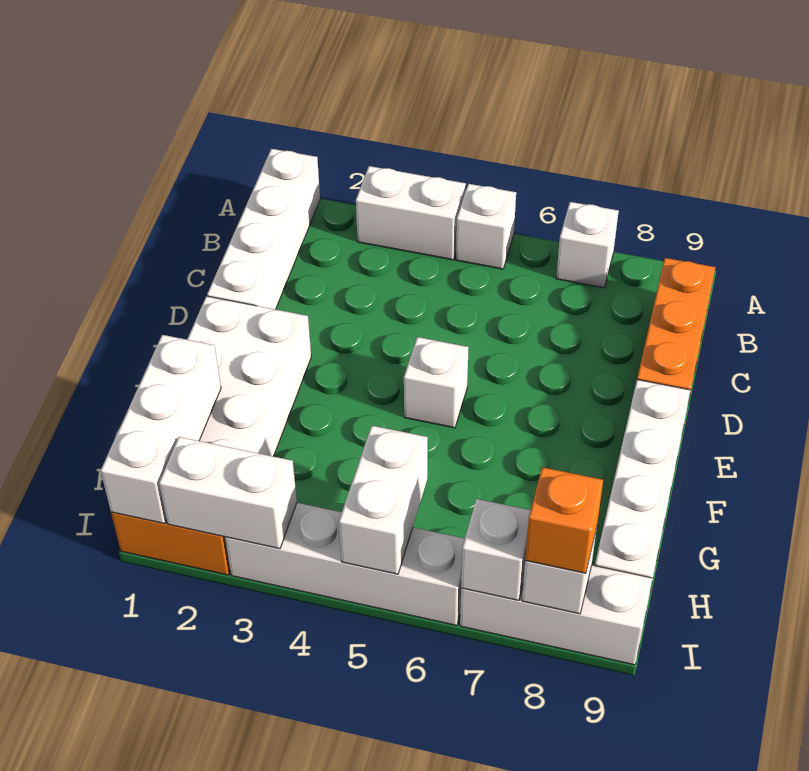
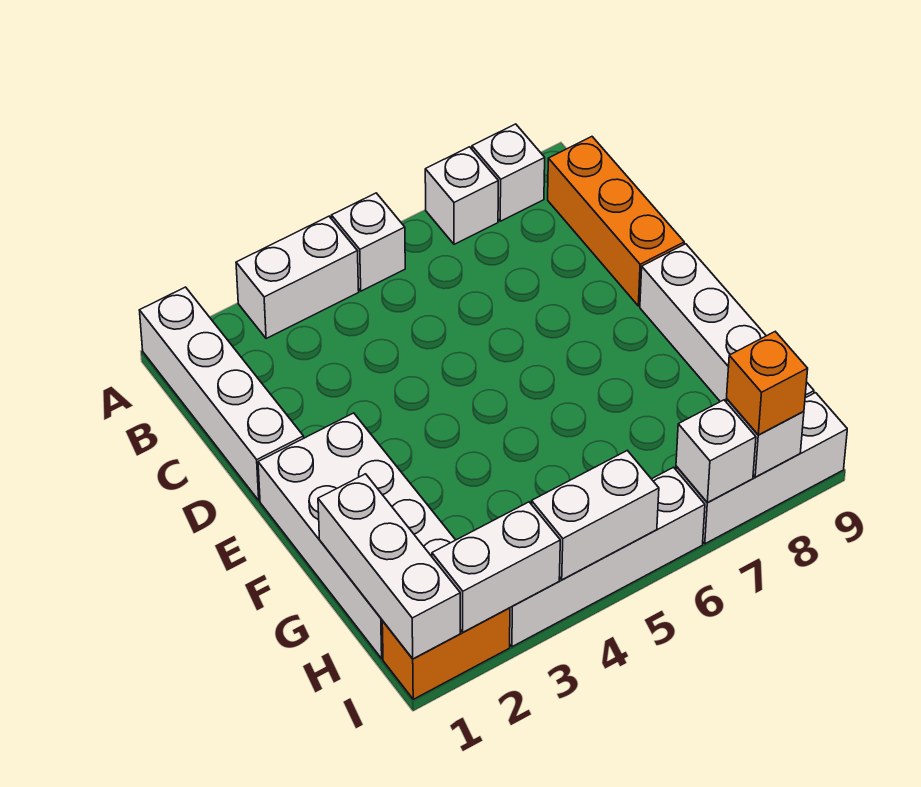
white brick E5 level 1 -> white brick A8 level 1
white brick H5:I5 level 2 -> white brick I4:I5 level 2

